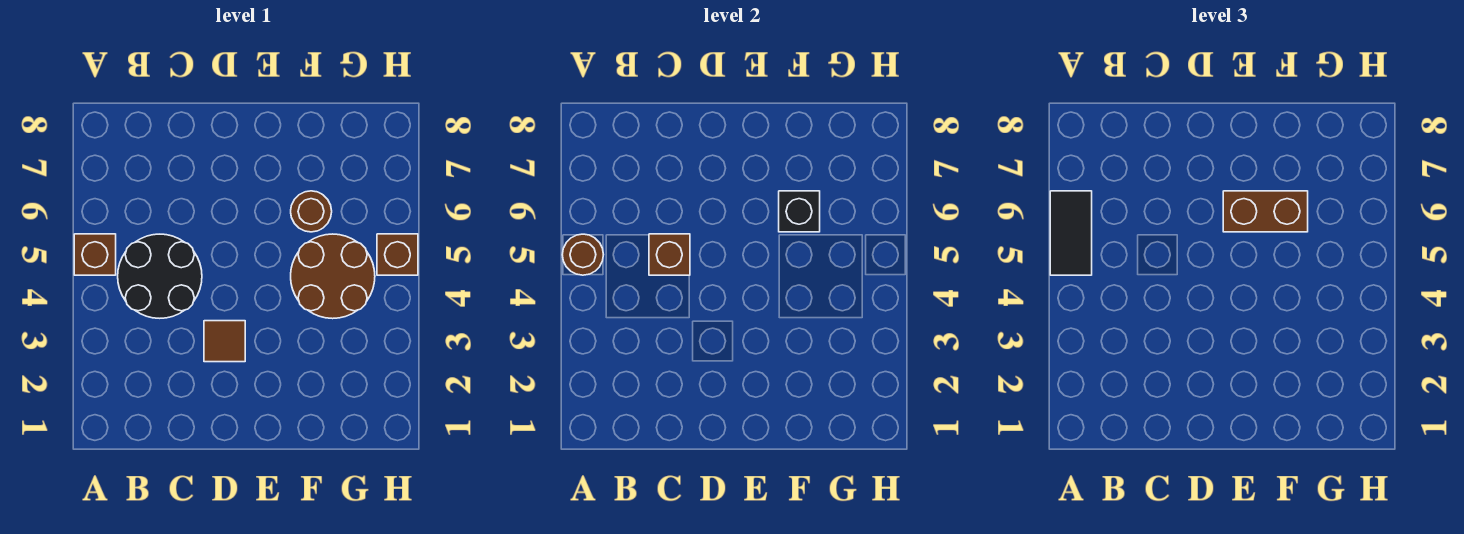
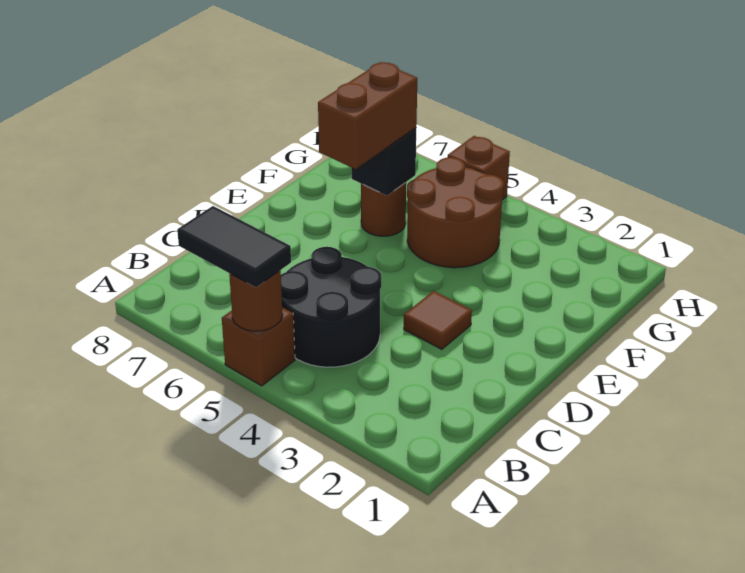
brown brick C5 level 2 -> none

